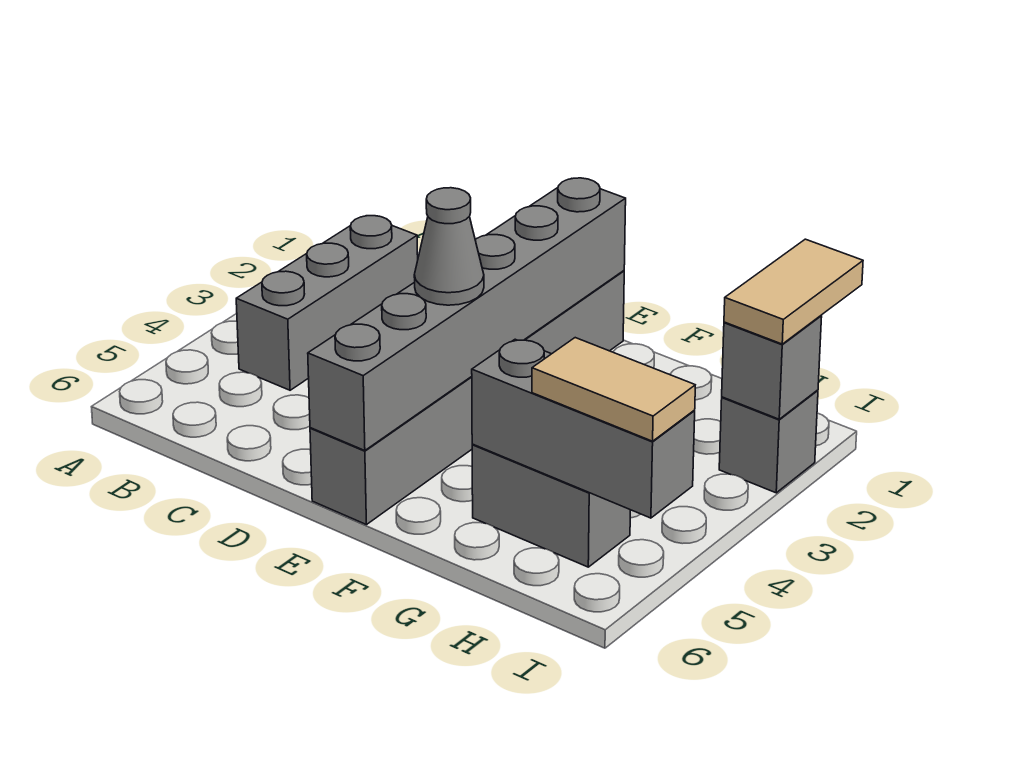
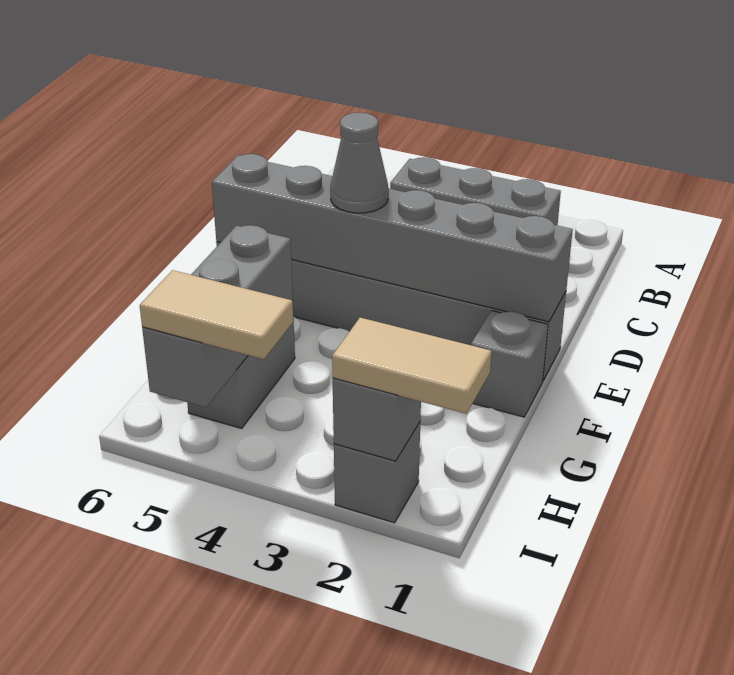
none -> grey brick F1 level 1
tan tile H5:I5 level 3 -> tan tile I4:I5 level 3

